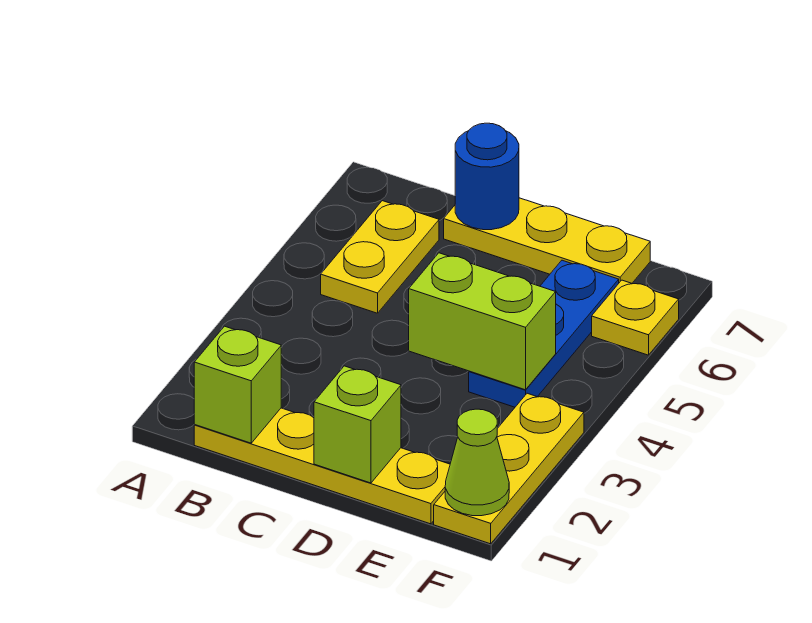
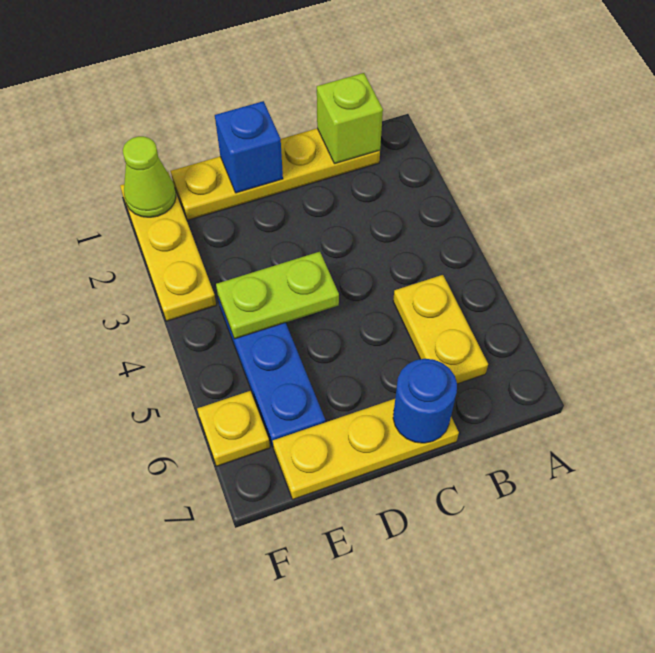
lime brick D1 level 2 -> blue brick D1 level 2
lime brick D4:E4 level 2 -> lime plate D4:E4 level 2

